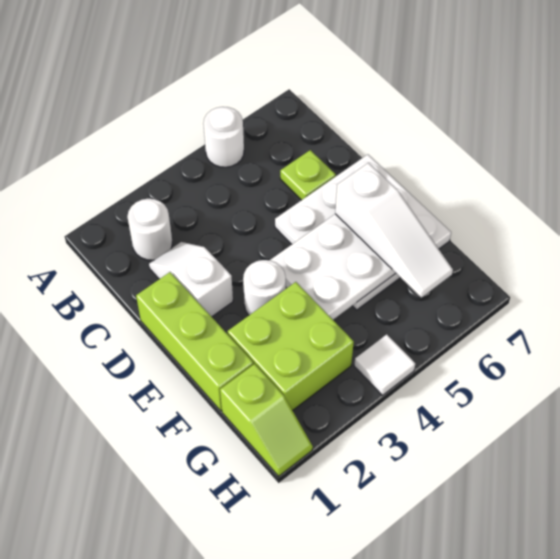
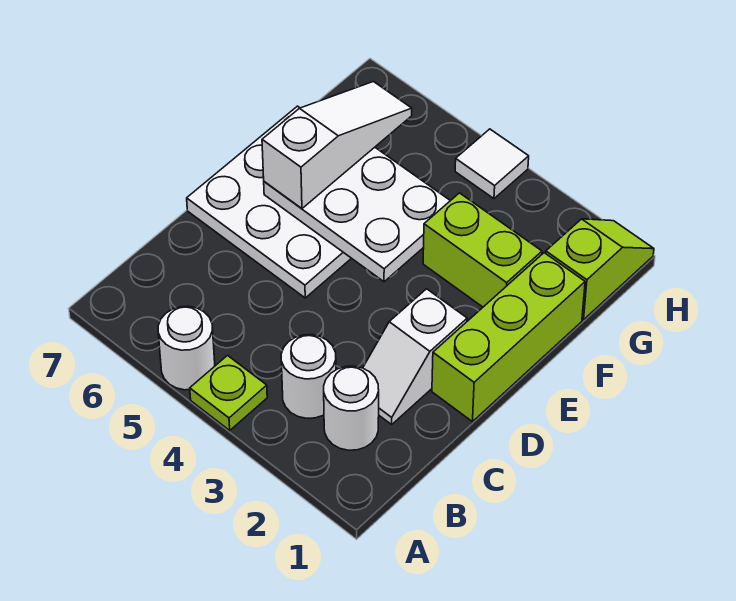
lime plate C6 level 1 -> lime plate A4 level 1
white round brick E3 level 1 -> white round brick B3 level 1
lime brick F2:G3 level 1 -> lime brick F2:F3 level 1

